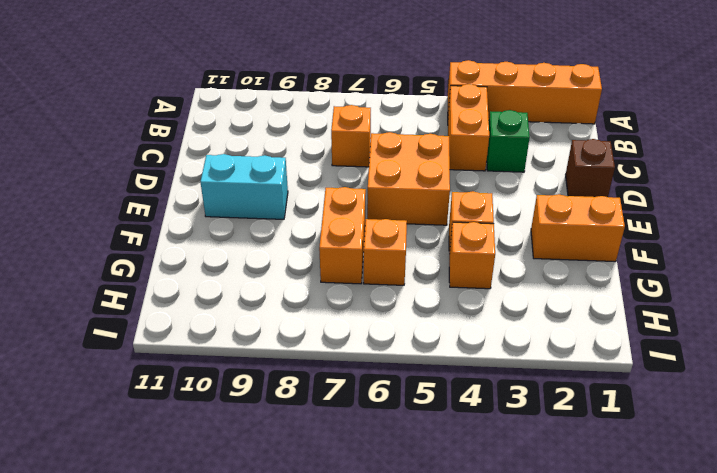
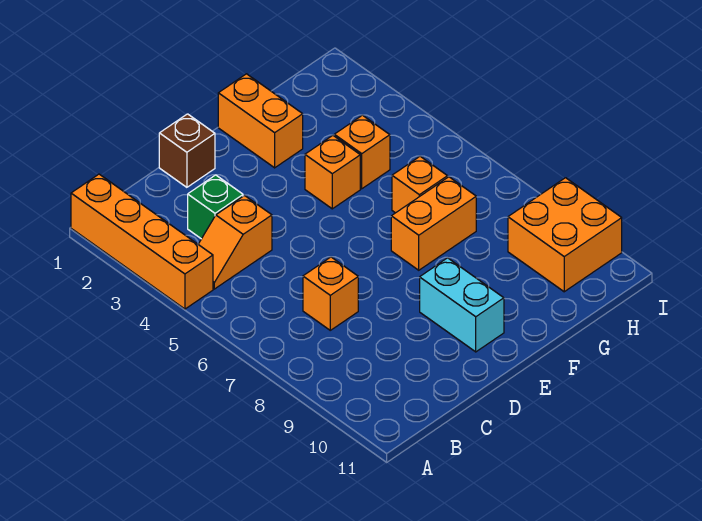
orange brick B4:C4 level 1 -> orange slope B4:C4 level 1 top C
orange brick D5:E6 level 1 -> orange brick H9:I10 level 1

